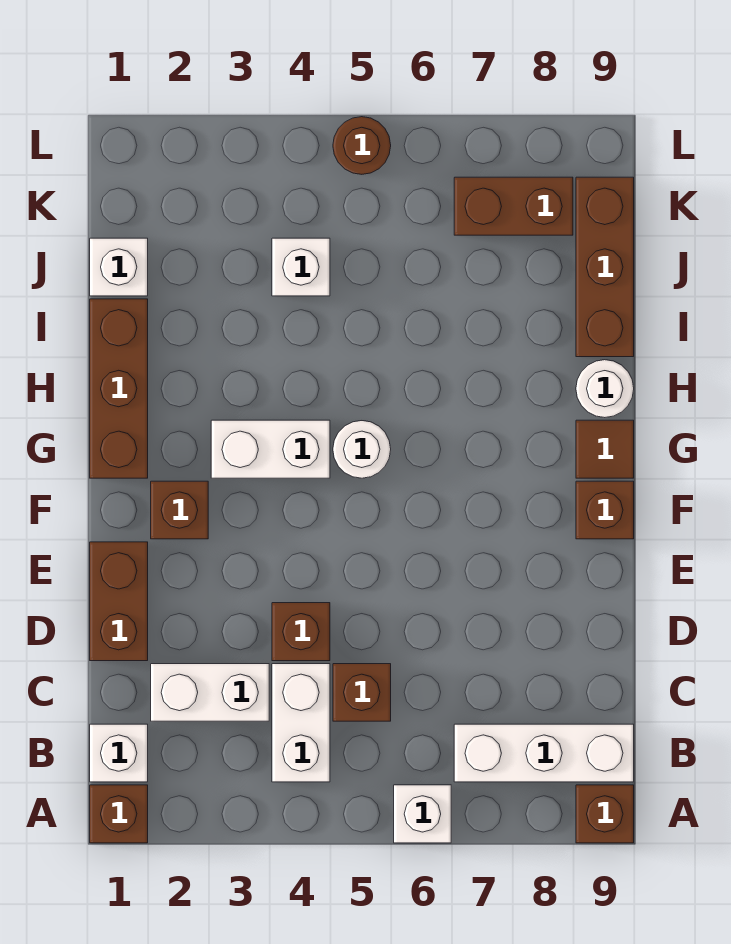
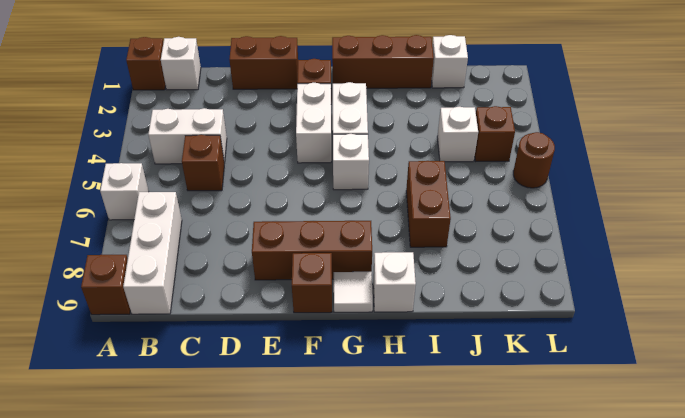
white brick C2:C3 level 1 -> white brick F3:F4 level 1
brown brick D4 level 1 -> brown brick K4 level 1
white round brick G5 level 1 -> white brick G5 level 1
brown tile G9 level 1 -> white tile G9 level 1
white round brick H9 level 1 -> white brick H9 level 1
brown brick I9:K9 level 1 -> brown brick E8:G8 level 1
brown brick K7:K8 level 1 -> brown brick I6:I7 level 1

